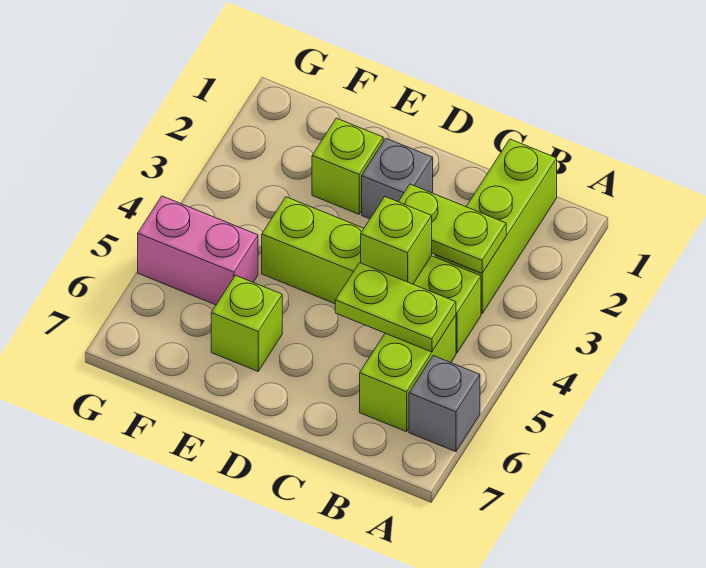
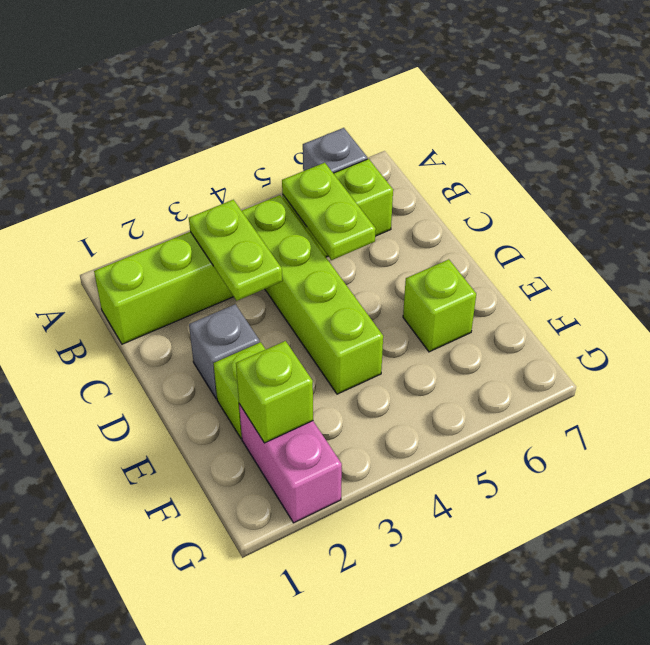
lime brick C4 level 2 -> lime brick F2 level 2
pink brick F5:G5 level 1 -> pink brick F2:G2 level 1

